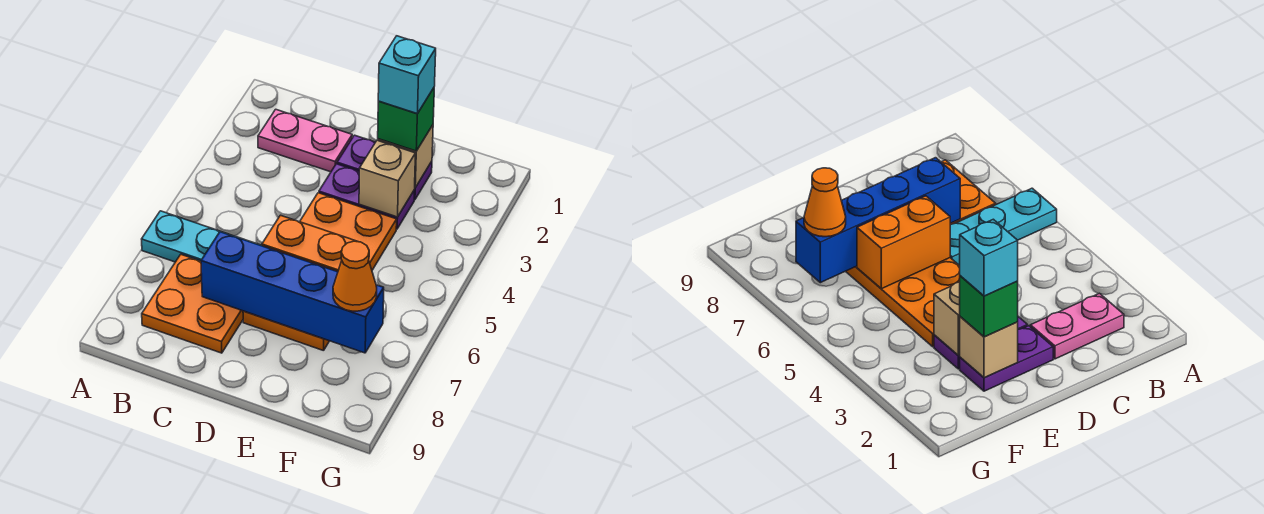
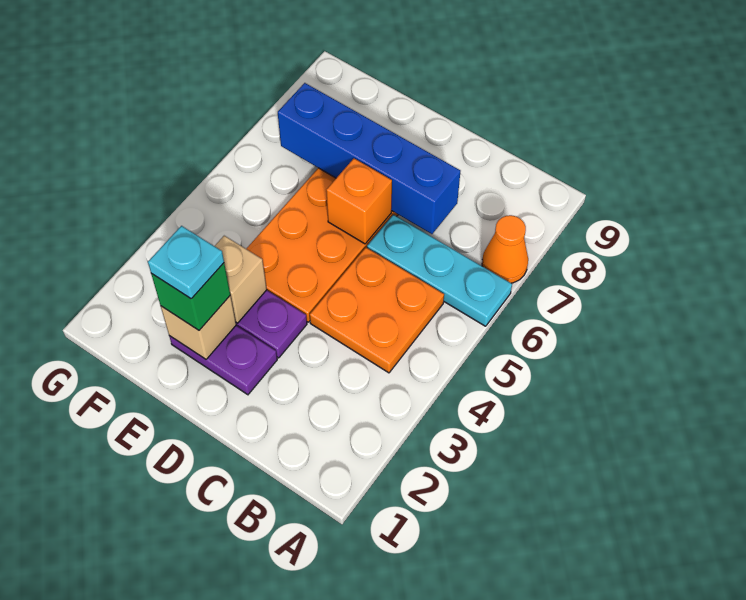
pink plate B2:C2 level 1 -> none
orange plate B7:C8 level 1 -> orange plate B4:C5 level 1
orange brick D6:E6 level 2 -> orange brick D6 level 2
cyan brick E2 level 4 -> cyan plate E2 level 4
orange cone F7 level 3 -> orange cone A7 level 1

